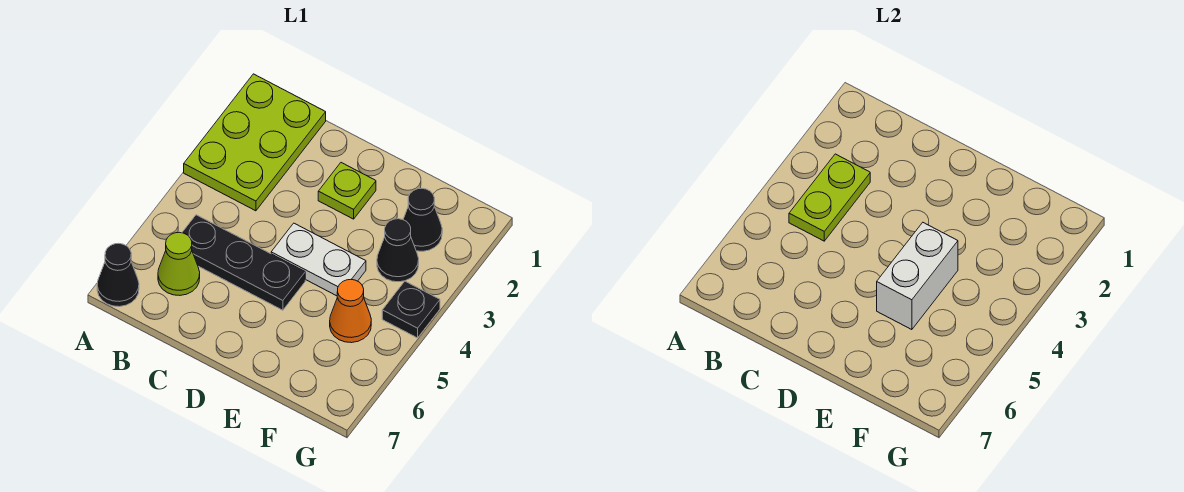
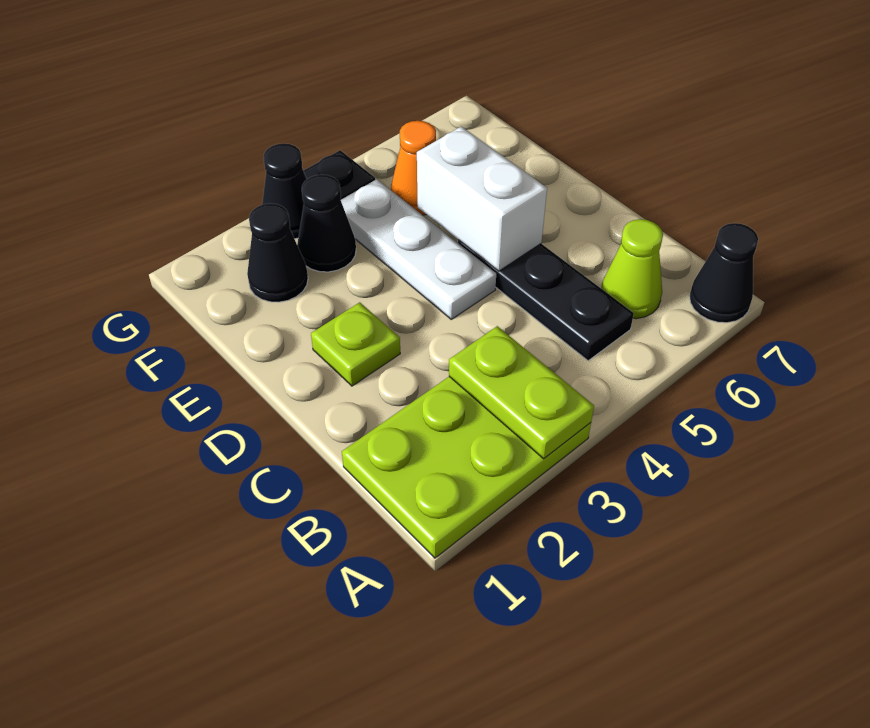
lime plate B3:B4 level 2 -> lime plate A3:B3 level 2
white plate D4:E4 level 1 -> white plate D4:F4 level 1
white brick E4:E5 level 2 -> white brick D5:E5 level 2
none -> black cone G3 level 1

